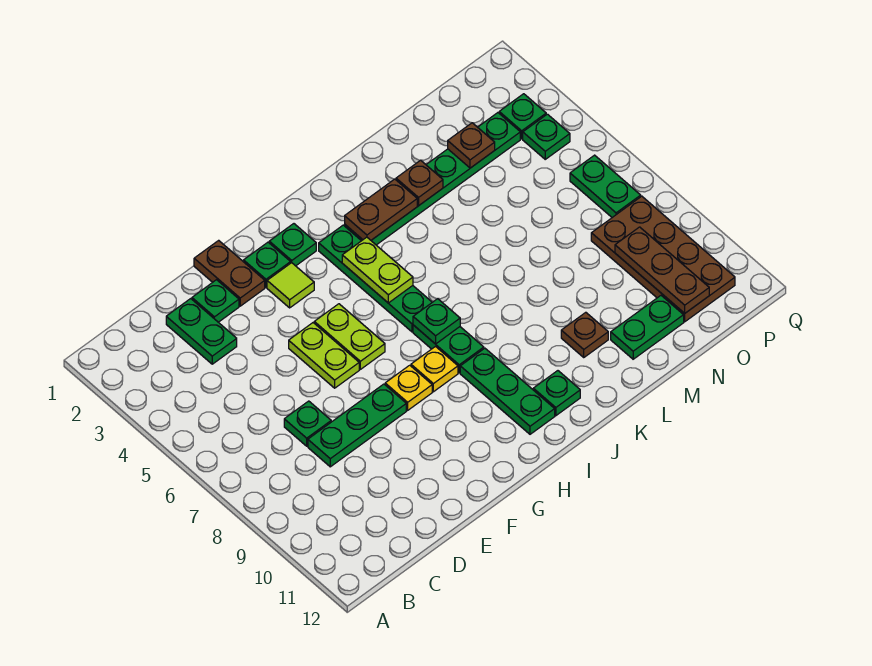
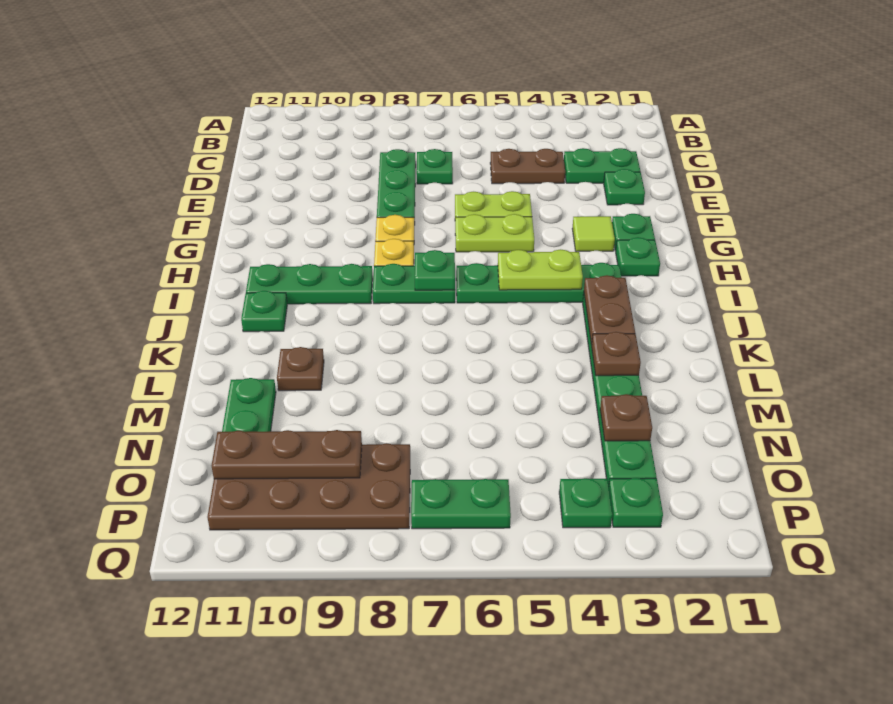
brown plate F1:F2 level 1 -> brown plate D4:D5 level 1

